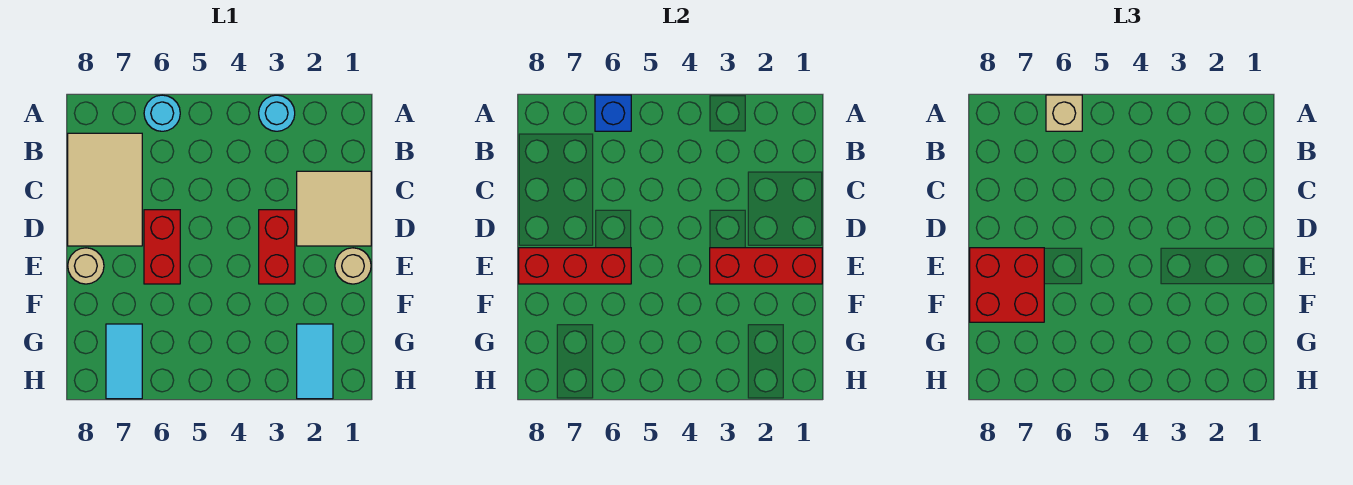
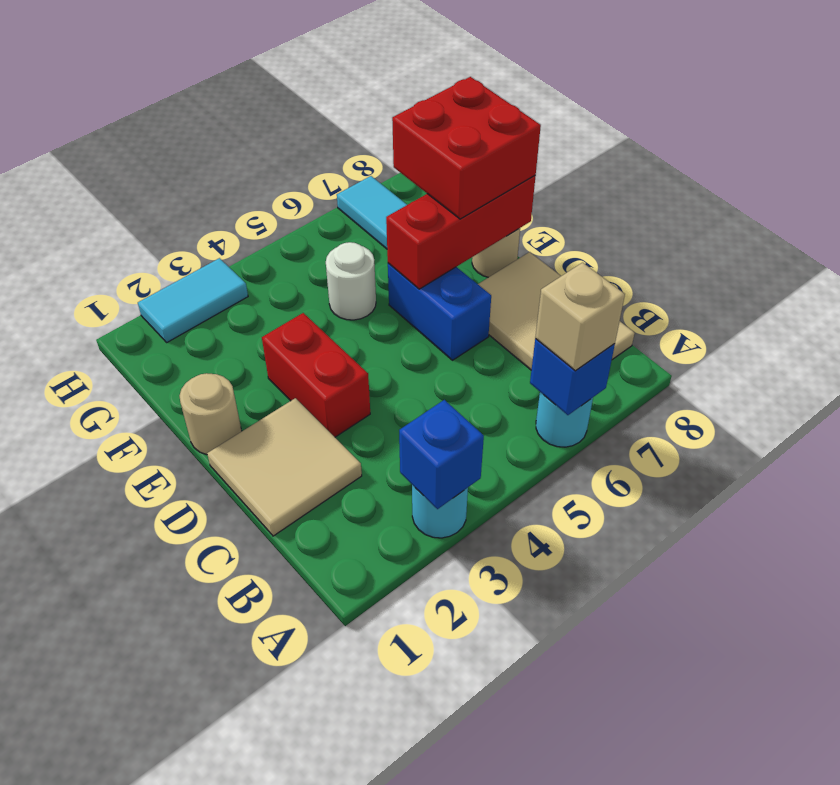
none -> blue brick A3 level 2
red brick D6:E6 level 1 -> blue brick D6:E6 level 1
red brick E1:E3 level 2 -> none
none -> white round brick F5 level 1
cyan tile G2:H2 level 1 -> cyan tile H2:H3 level 1

